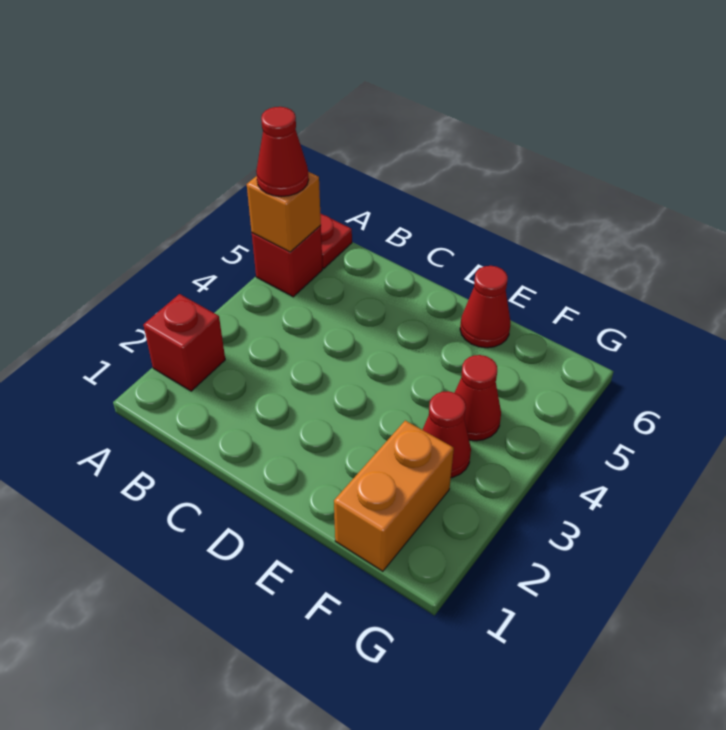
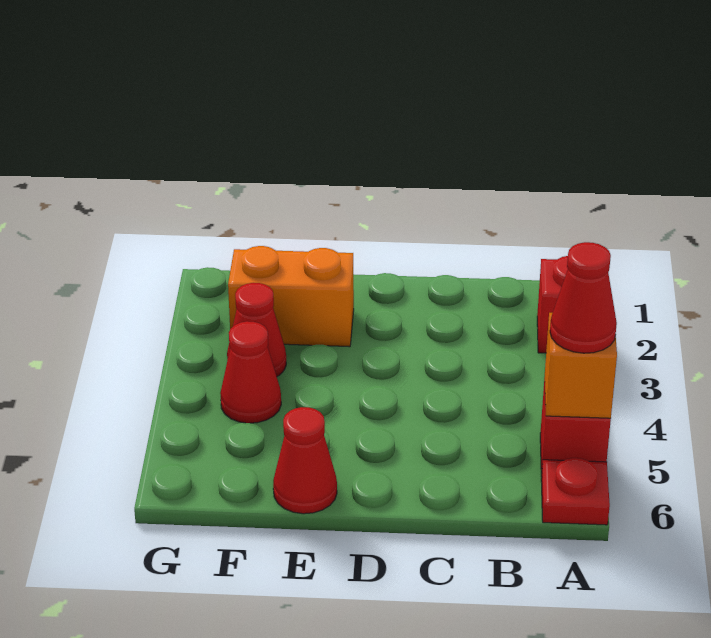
orange brick F1:F2 level 1 -> orange brick E2:F2 level 1

